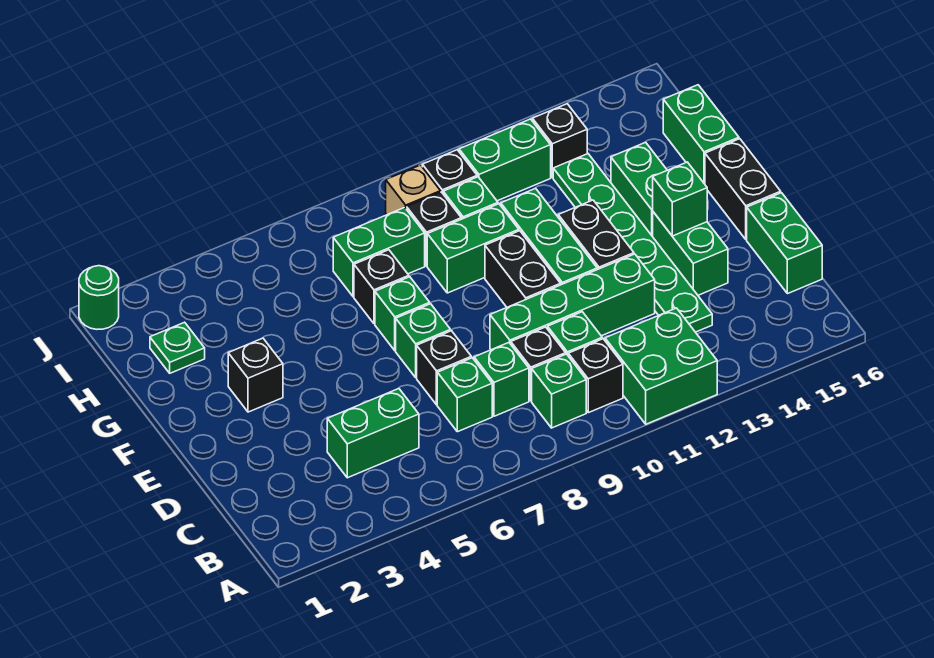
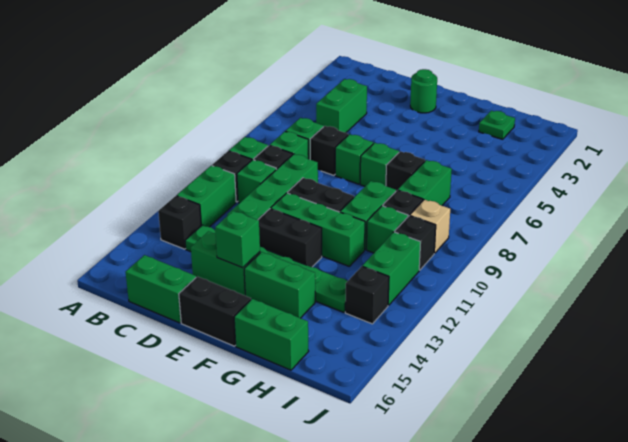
green brick A11:B12 level 1 -> green brick B11:B12 level 1
black brick F3 level 1 -> black brick B13 level 1
green round brick J1 level 1 -> green round brick E2 level 1

